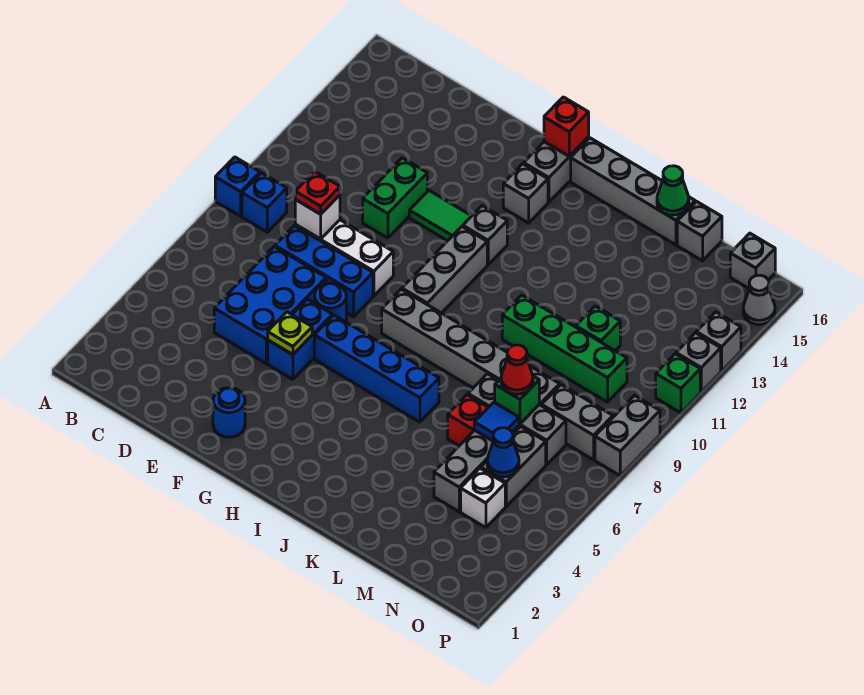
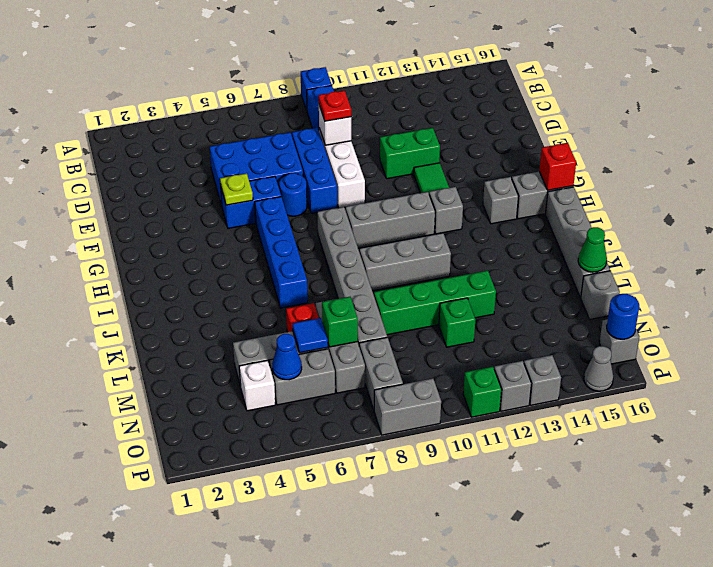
blue round brick F2 level 1 -> blue round brick O16 level 2
none -> grey brick J9:J11 level 1
green brick K10:N10 level 1 -> green brick L9:L12 level 1
red cone M7 level 3 -> none

